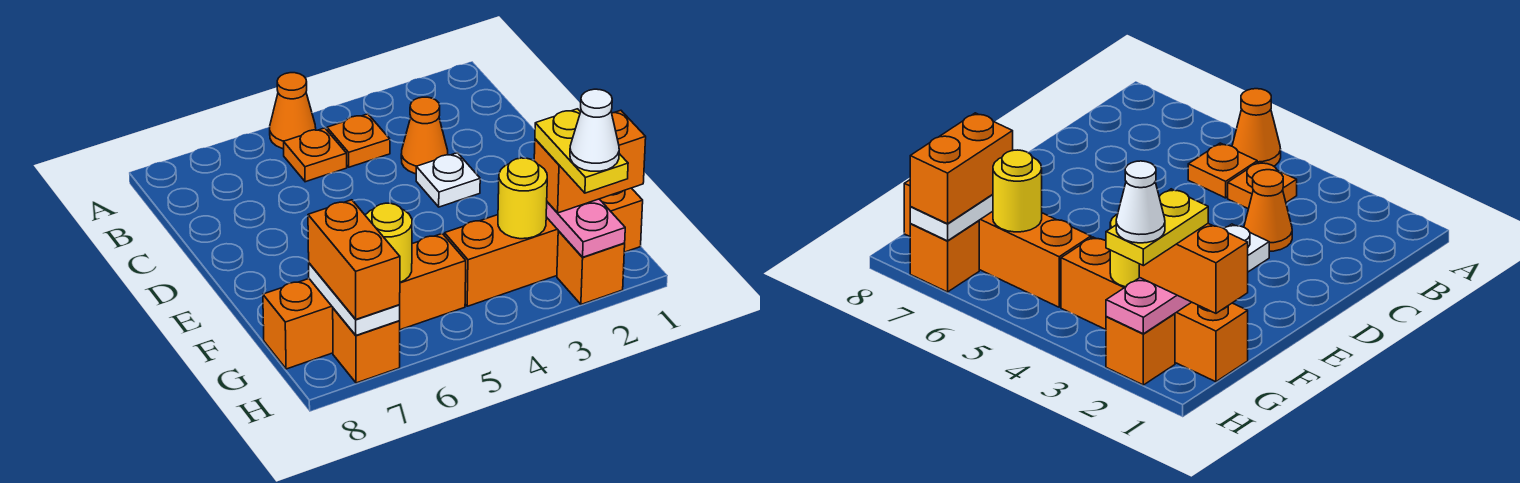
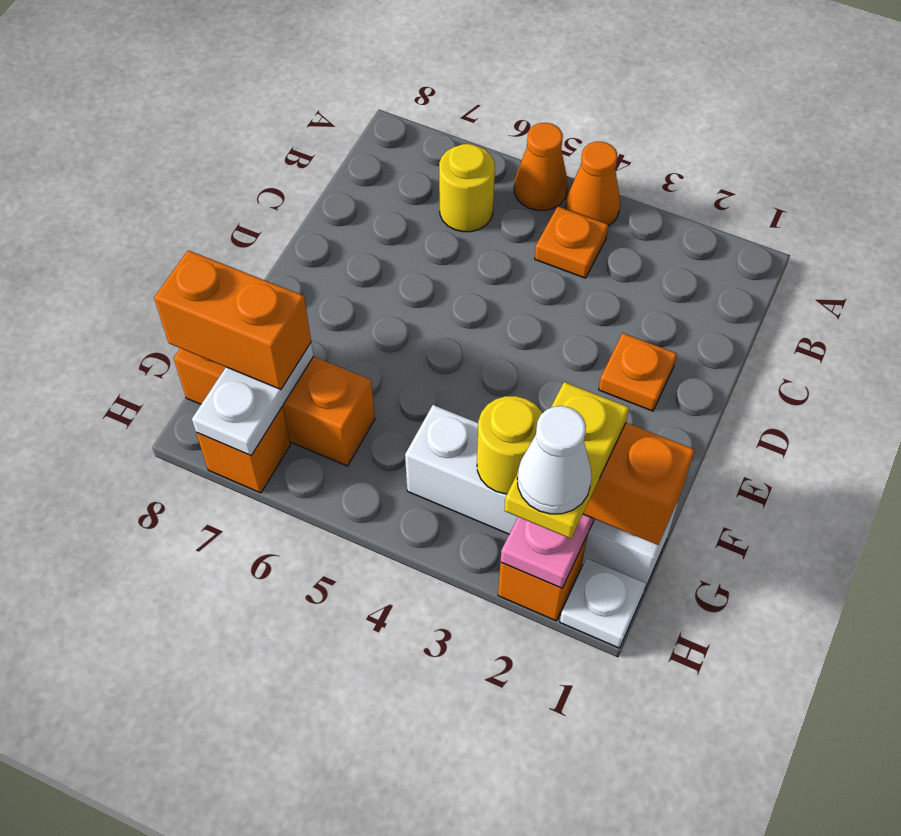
orange plate B5 level 1 -> orange plate D2 level 1
orange cone C3 level 1 -> orange cone A4 level 1
white plate D3 level 1 -> white plate H1 level 1
orange brick G1:G4 level 1 -> white brick G1:G4 level 1
orange brick G5:G8 level 1 -> orange brick G6:G8 level 1
yellow round brick G6 level 2 -> yellow round brick B6 level 1
orange brick G7:H7 level 3 -> orange brick G7:G8 level 3

